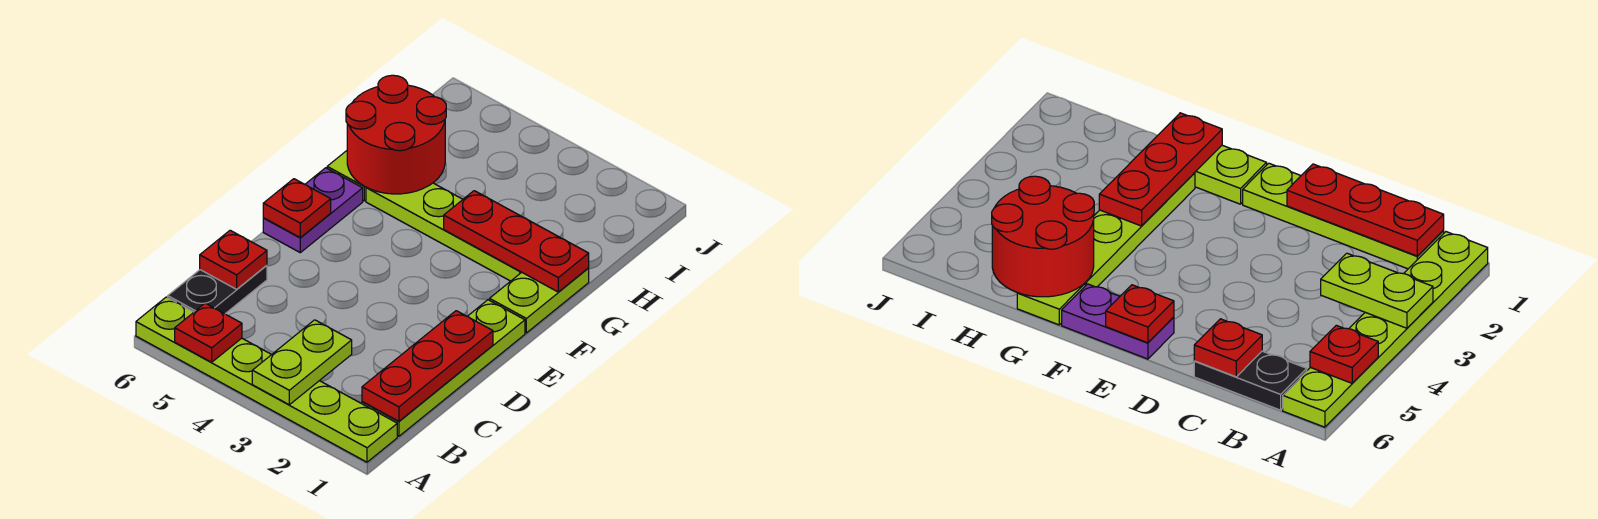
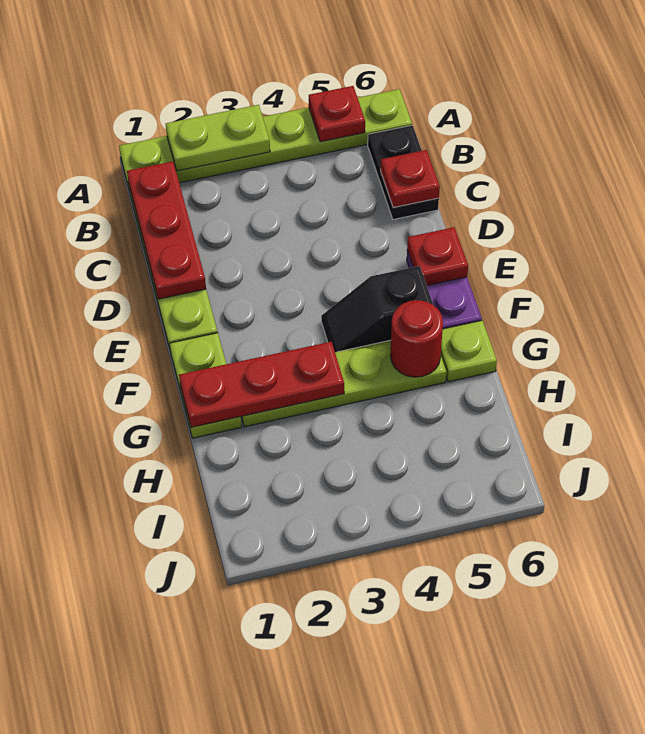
lime plate A3:B3 level 2 -> lime plate A2:A3 level 2
none -> black slope F4:F5 level 1 top 5
red round brick G5:H6 level 2 -> red round brick G5 level 2

